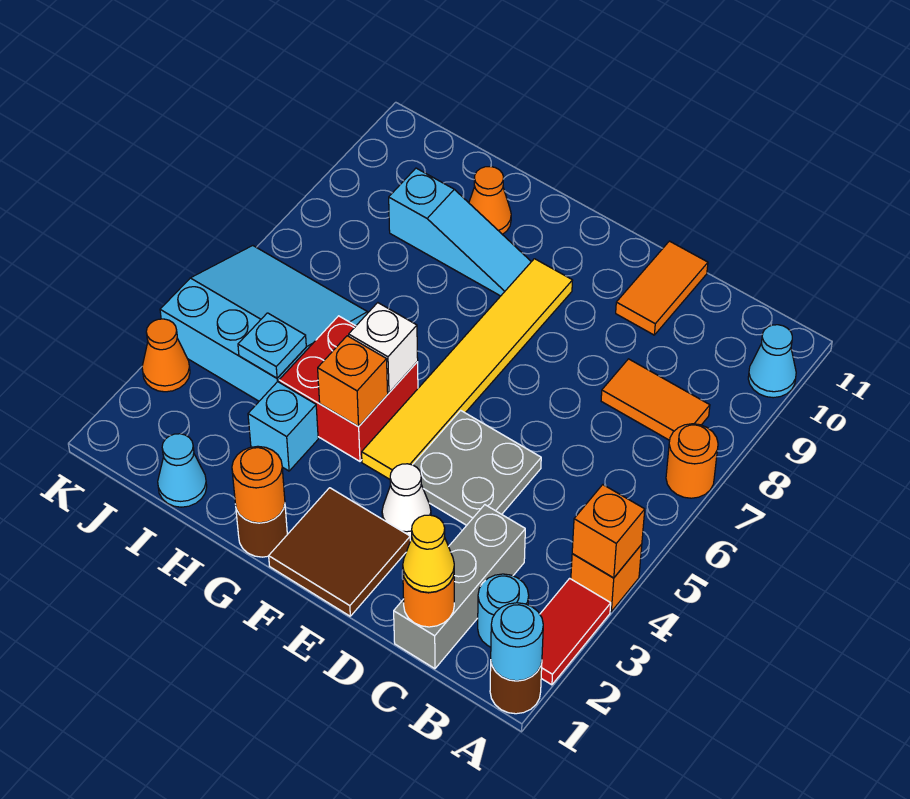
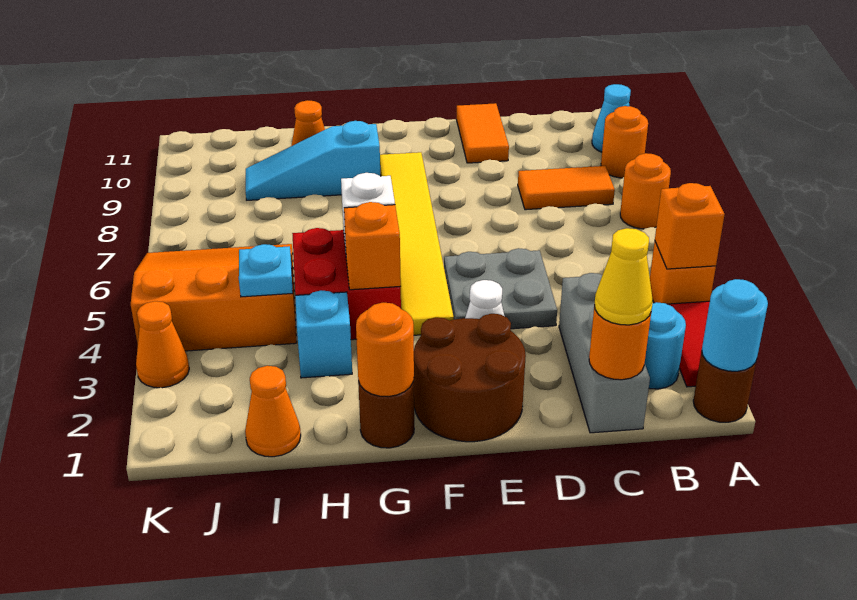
none -> orange round brick A9 level 1
brown tile E1:F2 level 1 -> brown round brick E1:F2 level 1
cyan slope G9:I9 level 1 top I -> cyan slope G9:I9 level 1 top G
cyan cone I1 level 1 -> orange cone I1 level 1
cyan slope I4:K6 level 1 top 4 -> orange slope I4:K6 level 1 top 4

